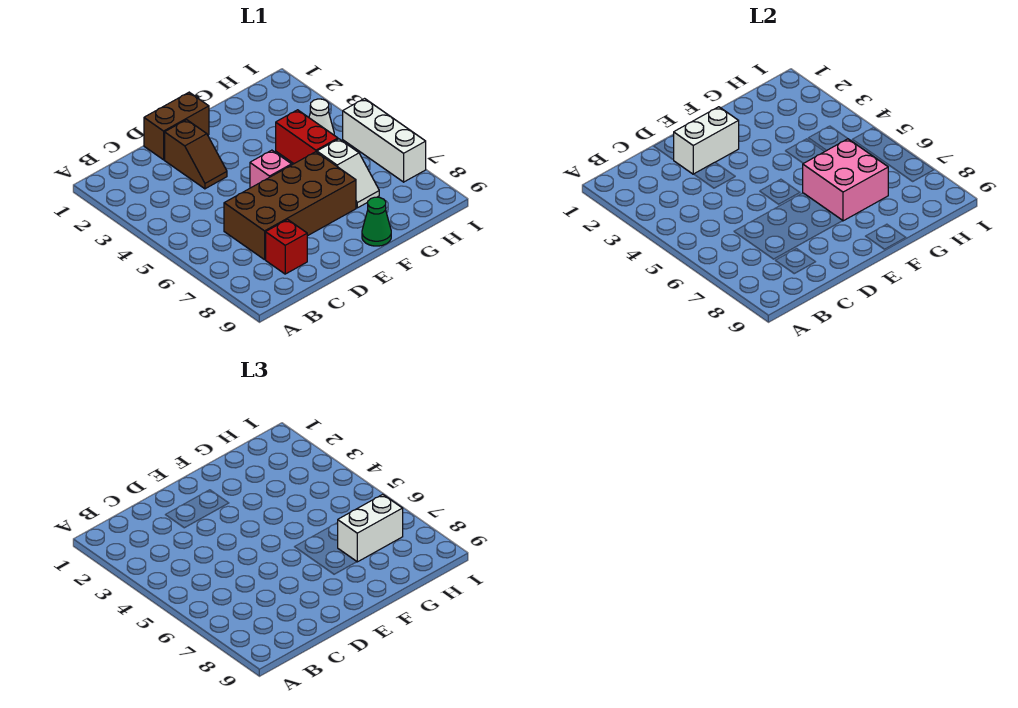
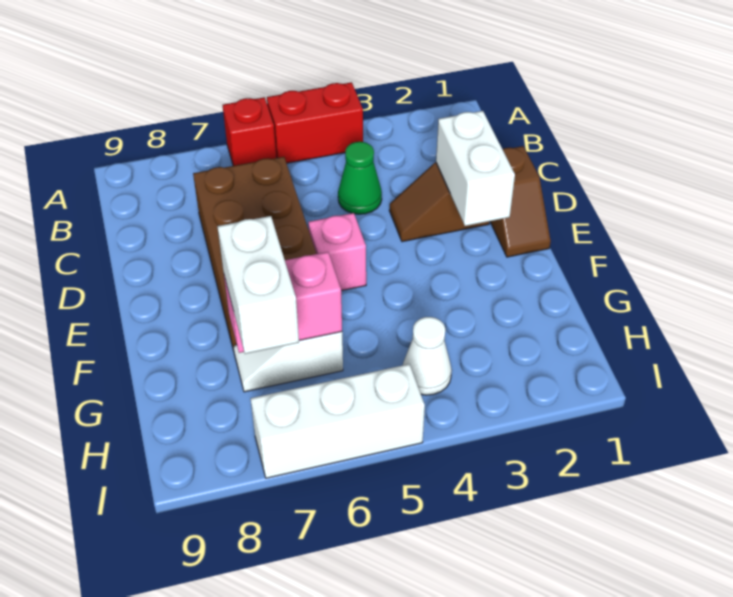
red brick C8 level 1 -> red brick A6 level 1
brown brick D1:E1 level 1 -> brown slope D1:E1 level 1 top D
pink brick F6:G7 level 2 -> pink brick G6:G7 level 2
green cone F9 level 1 -> green cone C4 level 1
red brick G4:G5 level 1 -> red brick A4:A5 level 1

